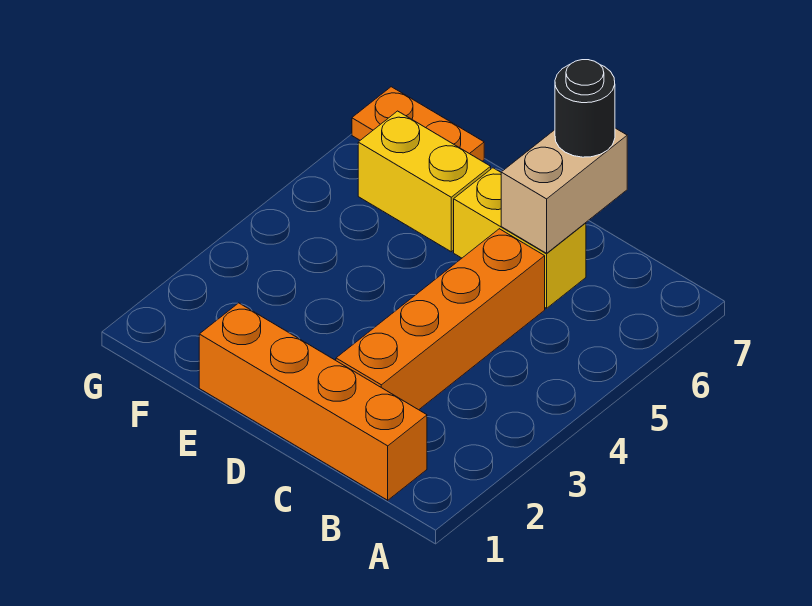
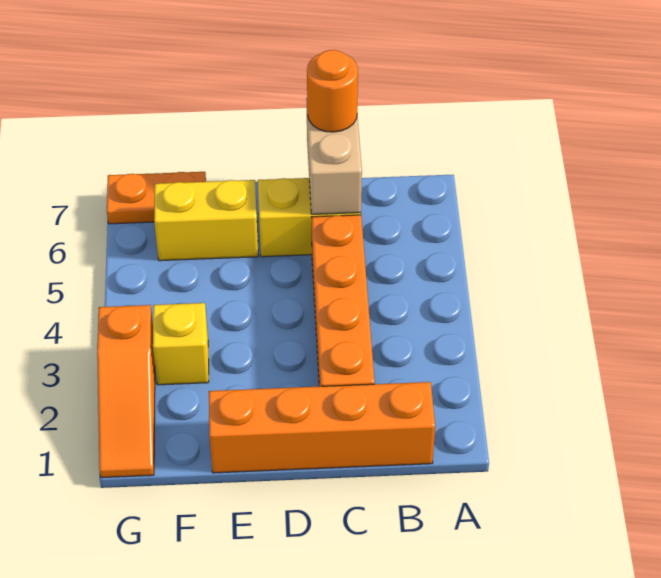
black round brick C7 level 3 -> orange round brick C7 level 3
none -> yellow brick F3 level 1
none -> orange slope G1:G3 level 1 top 3

